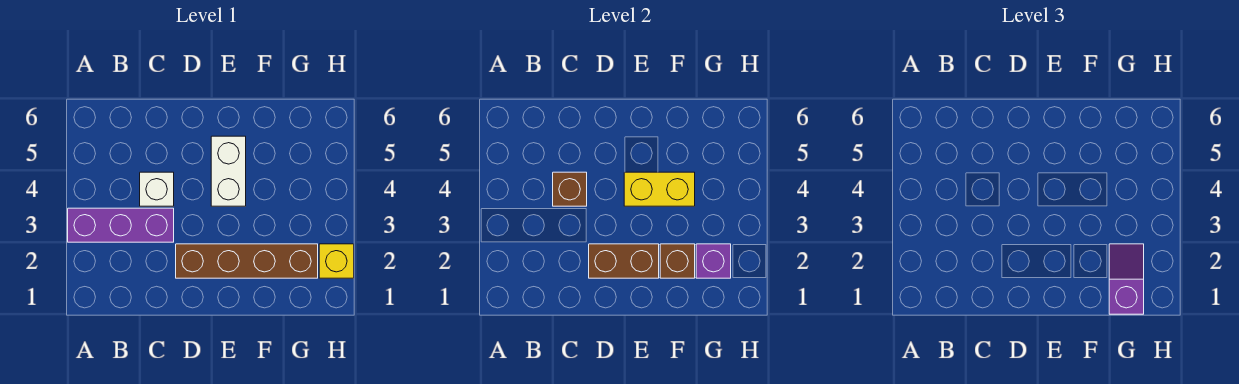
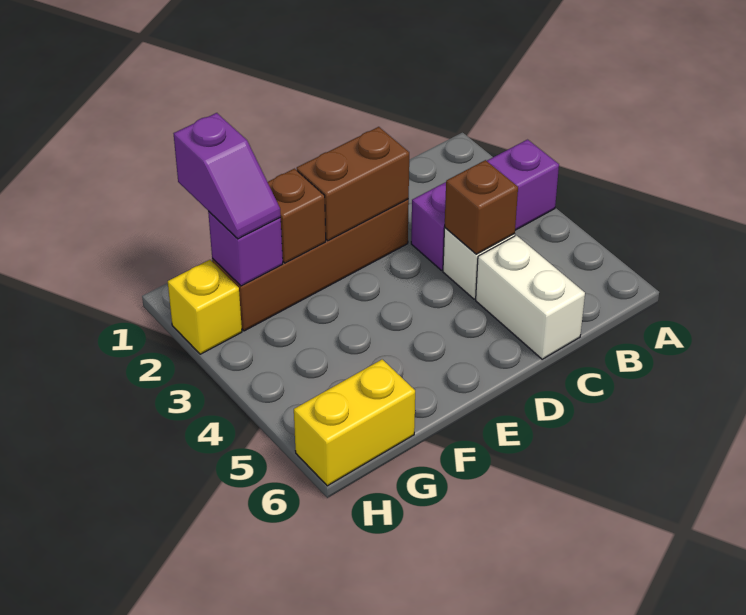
white brick E4:E5 level 1 -> white brick C5:C6 level 1
yellow brick E4:F4 level 2 -> yellow brick G6:H6 level 1

